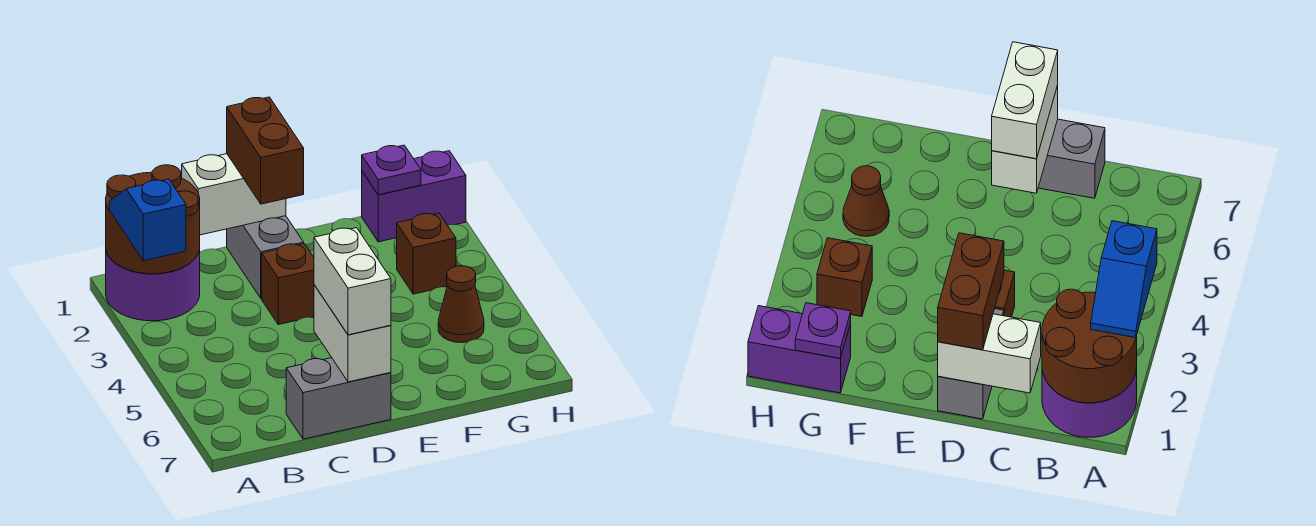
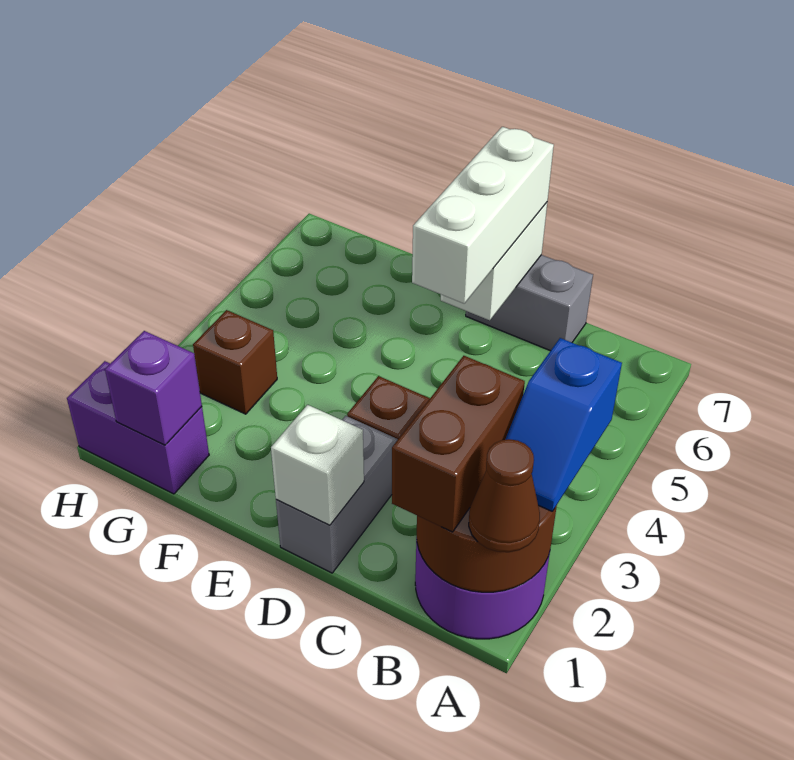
white brick C1:D1 level 2 -> white brick D1 level 2
brown brick D1:D2 level 3 -> brown brick B1:B2 level 3
white brick D6:D7 level 3 -> white brick D5:D7 level 3
purple plate G1 level 2 -> purple brick G1 level 2
brown cone G5 level 1 -> brown cone A1 level 3

